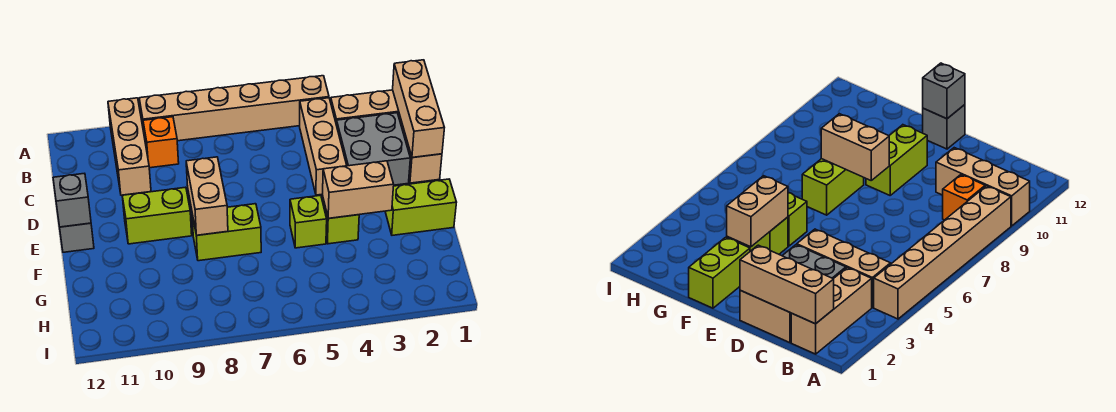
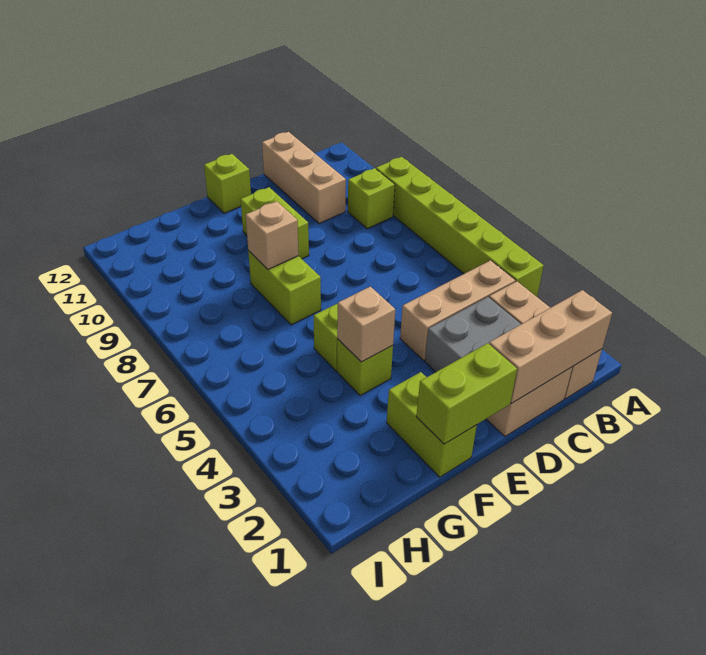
tan brick A4:A9 level 1 -> lime brick A4:A9 level 1
tan brick A10:C10 level 1 -> tan brick C10:C12 level 1
orange brick B9 level 1 -> lime brick B9 level 1
none -> lime brick E1:F1 level 2
tan brick E8:F8 level 2 -> tan brick F8 level 2
grey brick E12 level 1 -> lime brick E12 level 1
grey brick E12 level 2 -> none
tan brick F3:F4 level 2 -> tan brick F4 level 2

